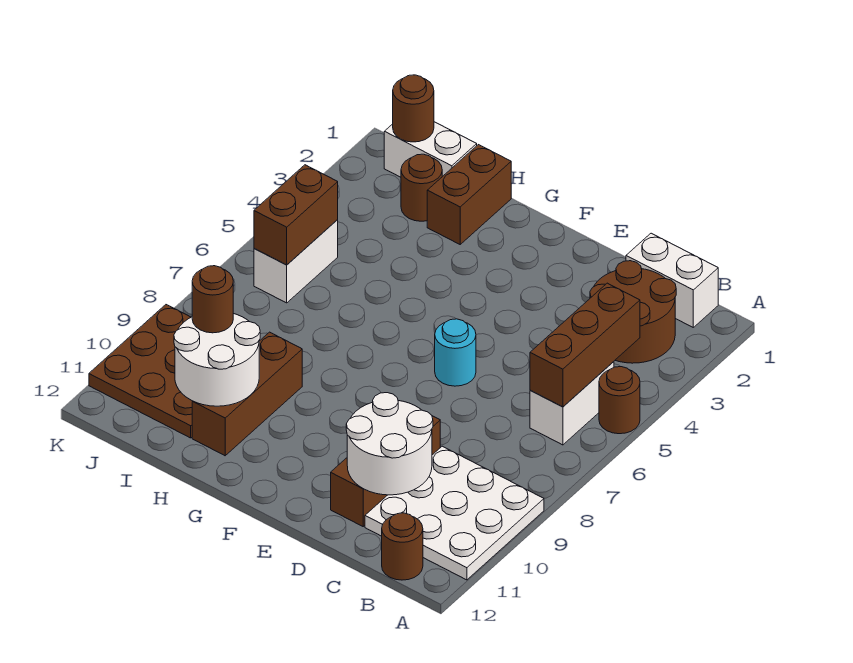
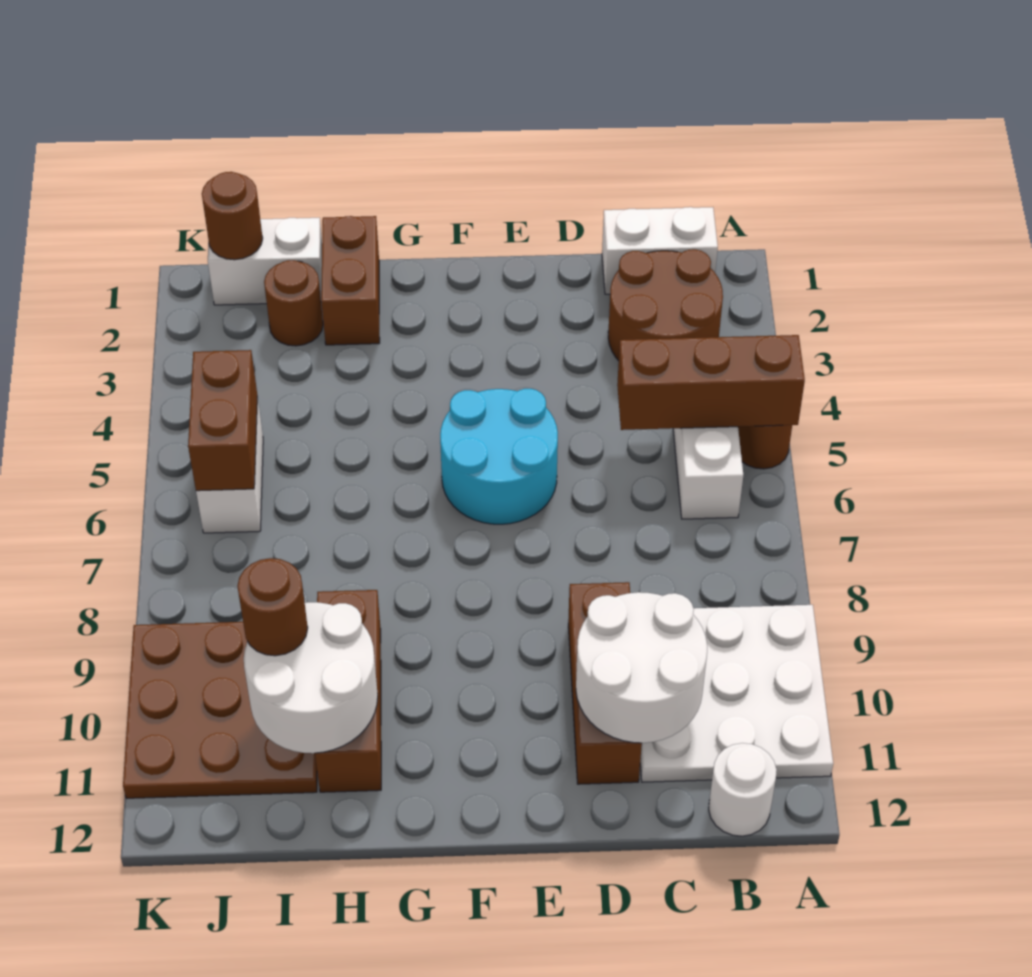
brown brick B4:B6 level 2 -> brown brick A5:C5 level 2
brown round brick B12 level 1 -> white round brick B12 level 1
cyan round brick E6 level 1 -> cyan round brick E5:F6 level 1

